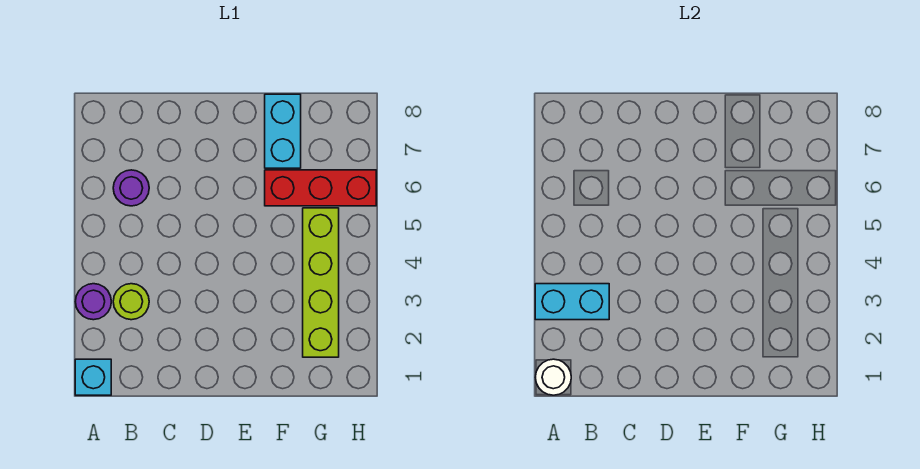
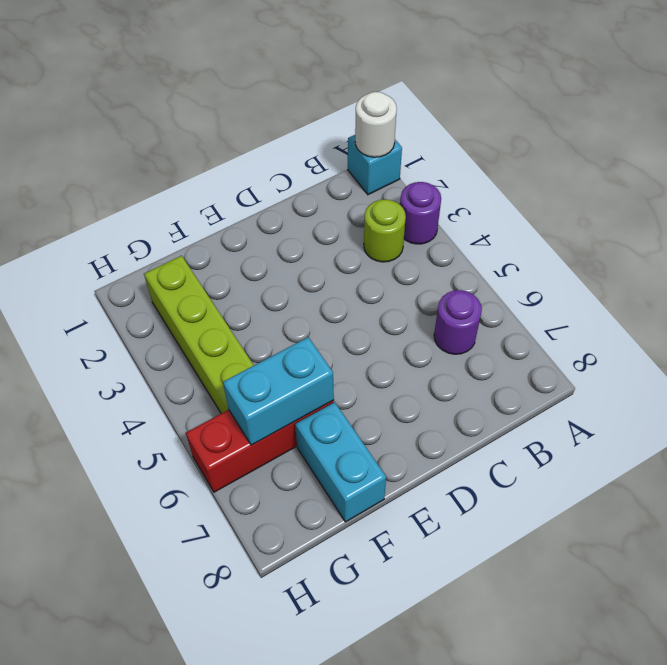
cyan brick A3:B3 level 2 -> cyan brick F6:G6 level 2

